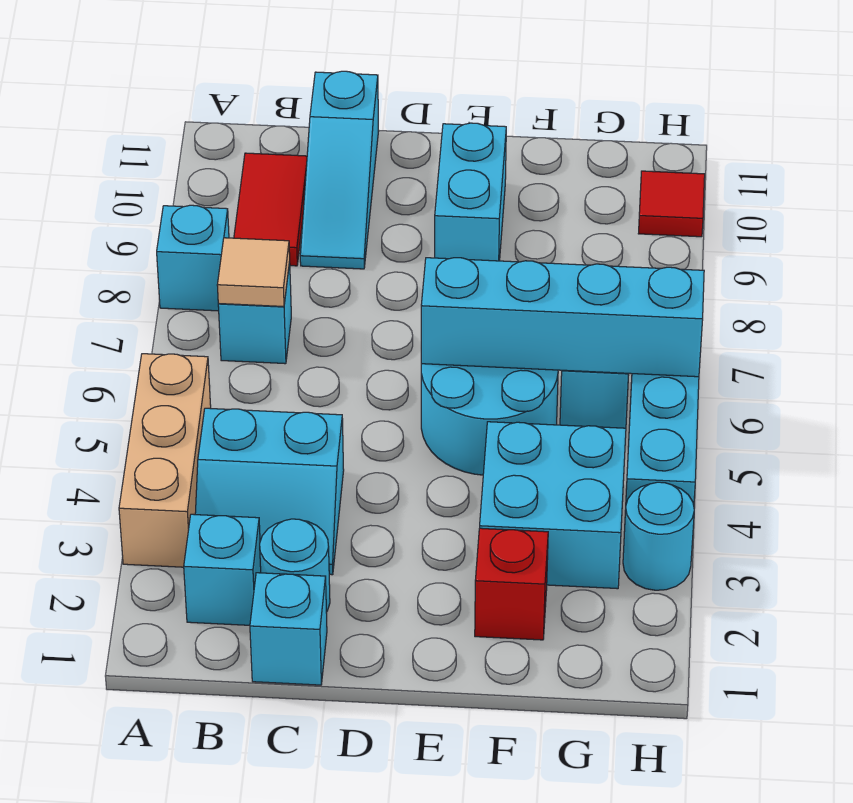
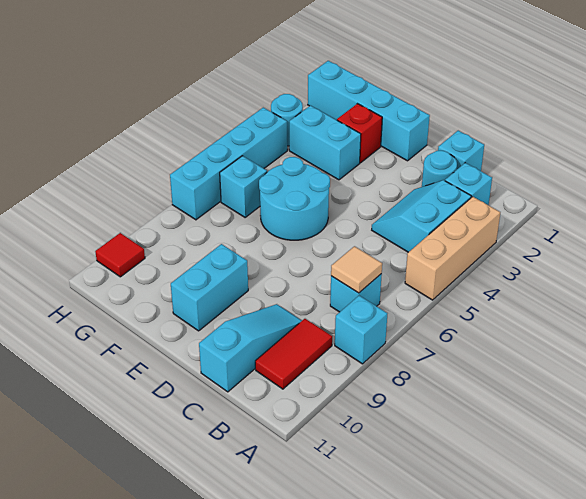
cyan slope B3:C4 level 1 top 4 -> cyan slope B3:C4 level 1 top B
cyan brick E6:H6 level 2 -> cyan brick E1:H1 level 1
cyan brick F3:G4 level 1 -> cyan brick F3:G3 level 1

